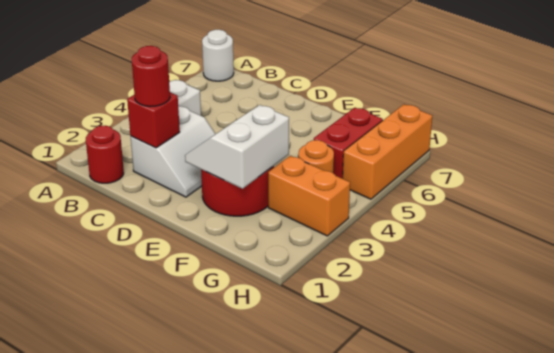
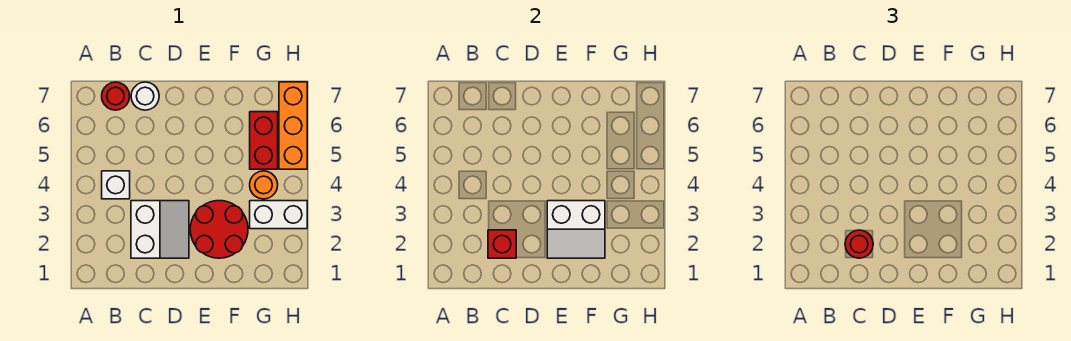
white round brick A7 level 1 -> white round brick C7 level 1
red round brick B1 level 1 -> red round brick B7 level 1
white slope E2:F3 level 2 top F -> white slope E2:F3 level 2 top 3
orange brick G3:H3 level 1 -> white brick G3:H3 level 1

